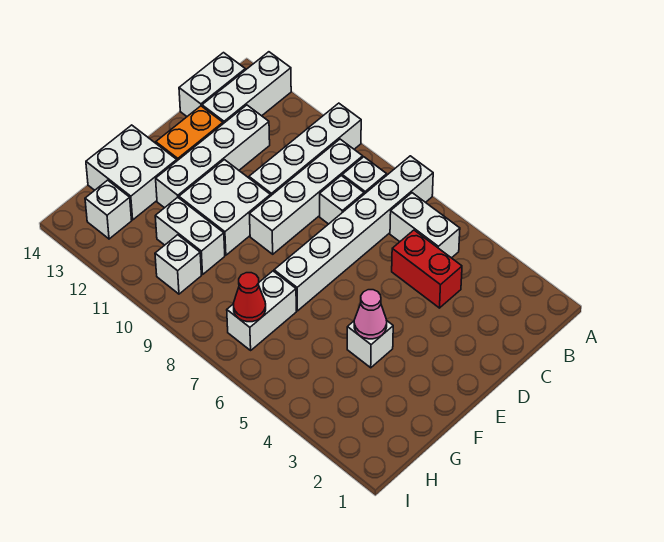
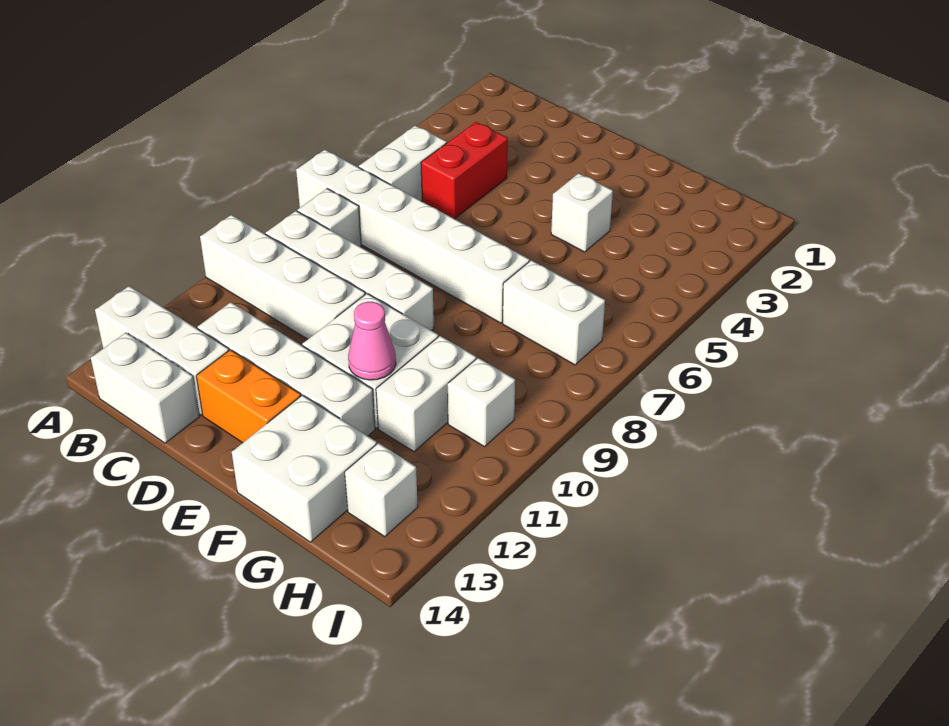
white brick C8 level 1 -> none
pink cone F4 level 2 -> pink cone F11 level 2
red cone H7 level 2 -> none

